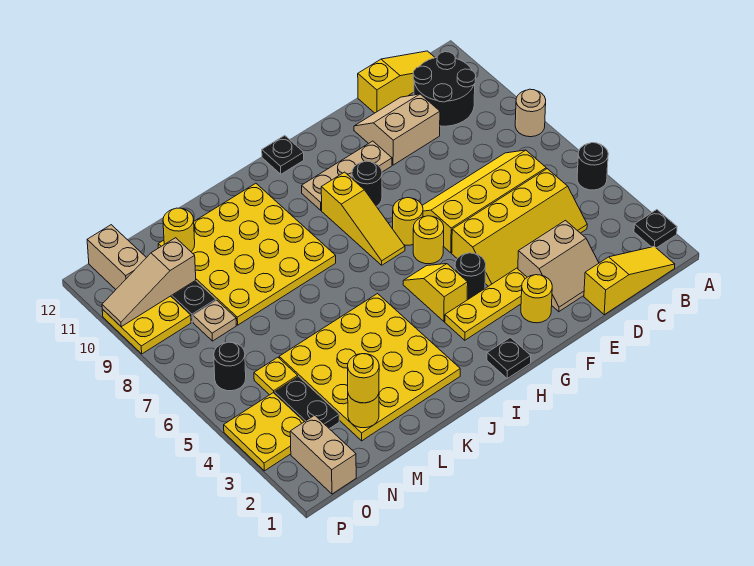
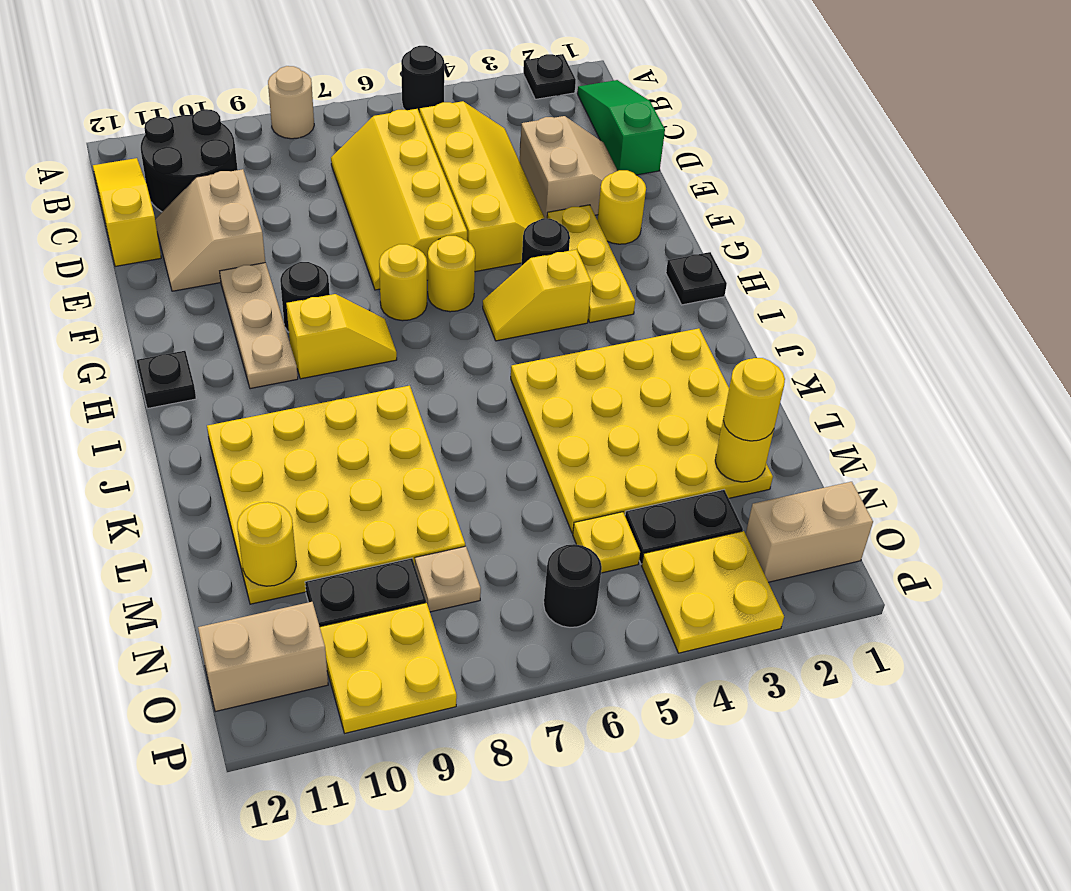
yellow slope B1:D1 level 1 top D -> green slope B1:D1 level 1 top D
yellow slope H7:H9 level 1 top 9 -> yellow slope H8:H9 level 1 top 9
tan slope N10:P10 level 2 top N -> none

